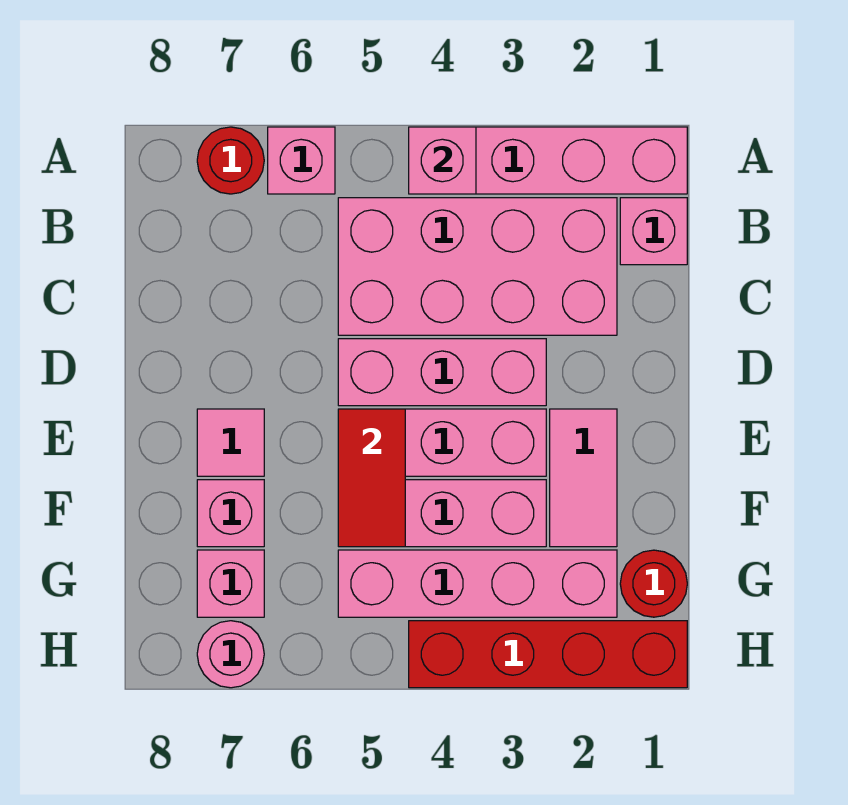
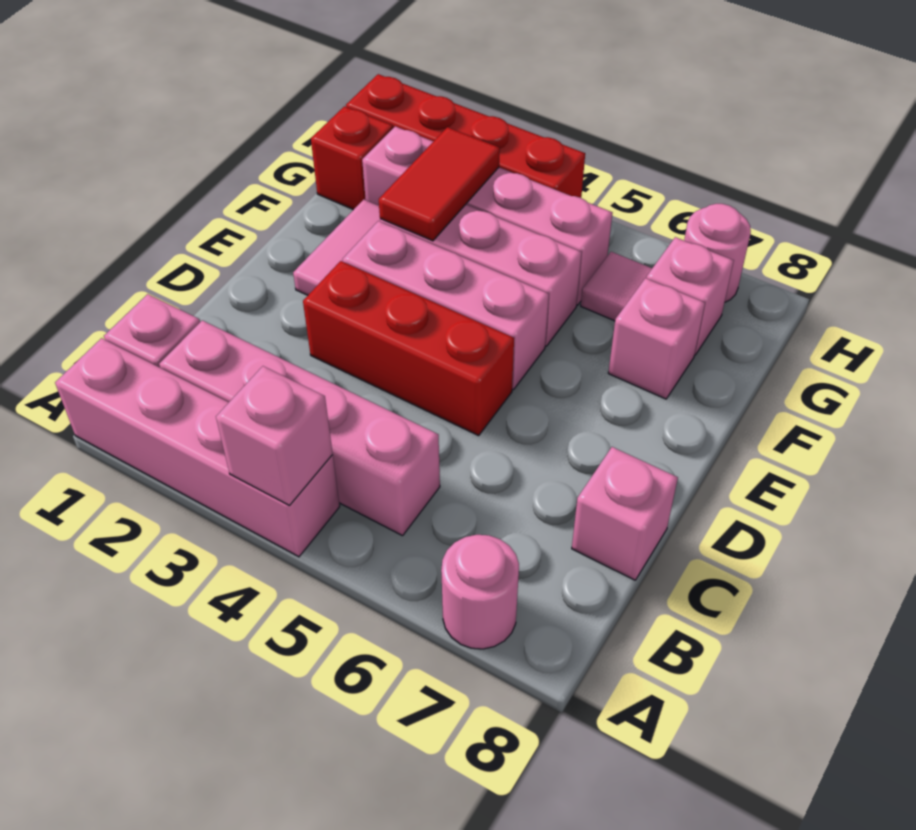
pink brick A6 level 1 -> pink brick C8 level 1
red round brick A7 level 1 -> pink round brick A7 level 1
pink brick B2:C5 level 1 -> pink brick B2:B5 level 1
pink brick D3:D5 level 1 -> red brick D3:D5 level 1
red tile E5:F5 level 2 -> red tile F3:G3 level 2
pink tile E7 level 1 -> pink tile G6 level 1
red round brick G1 level 1 -> red brick G1 level 1

